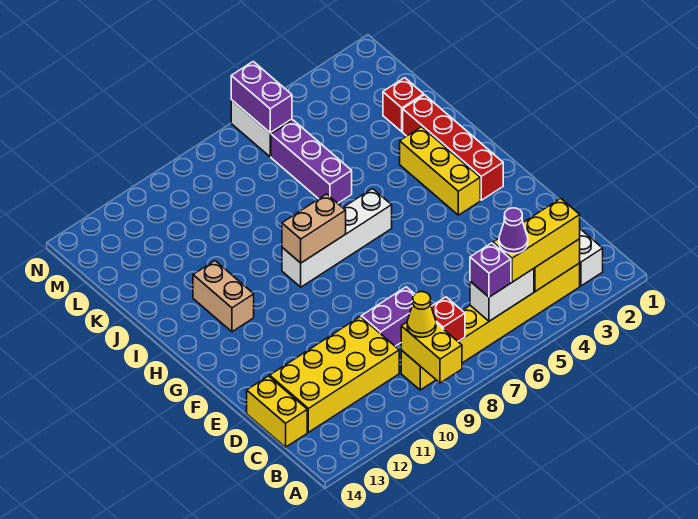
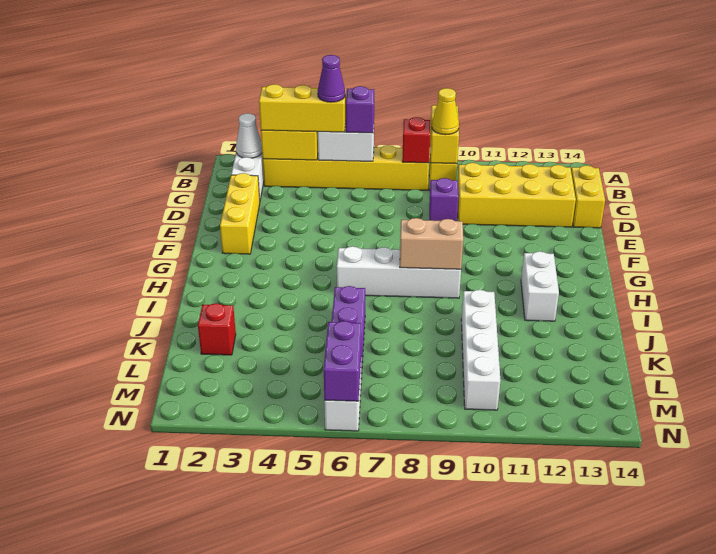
none -> white cone B2 level 2
purple brick D8:D9 level 1 -> purple brick D9 level 1
red brick G2:J2 level 1 -> none
yellow brick G3:I3 level 1 -> yellow brick D2:F2 level 1
tan brick H12:I12 level 1 -> white brick H12:I12 level 1
none -> white brick J10:M10 level 1

